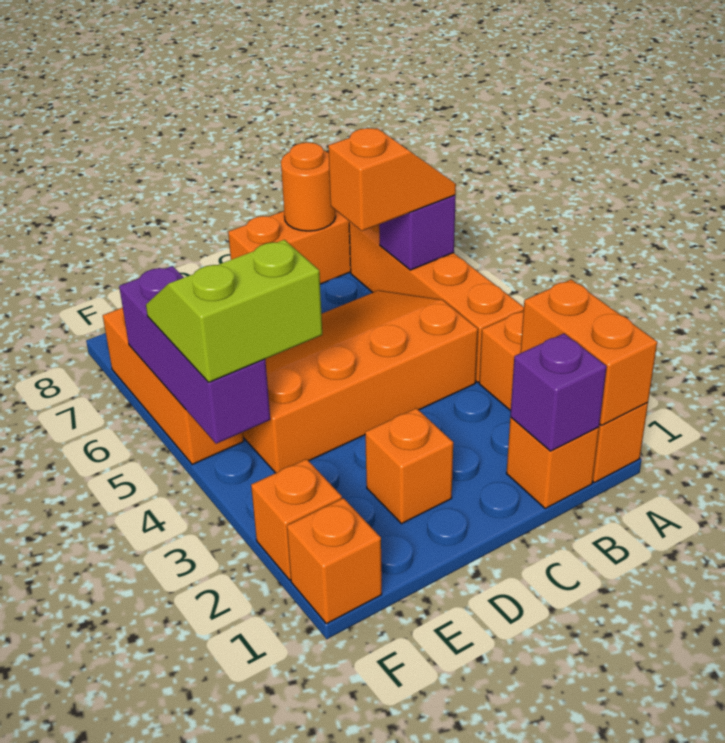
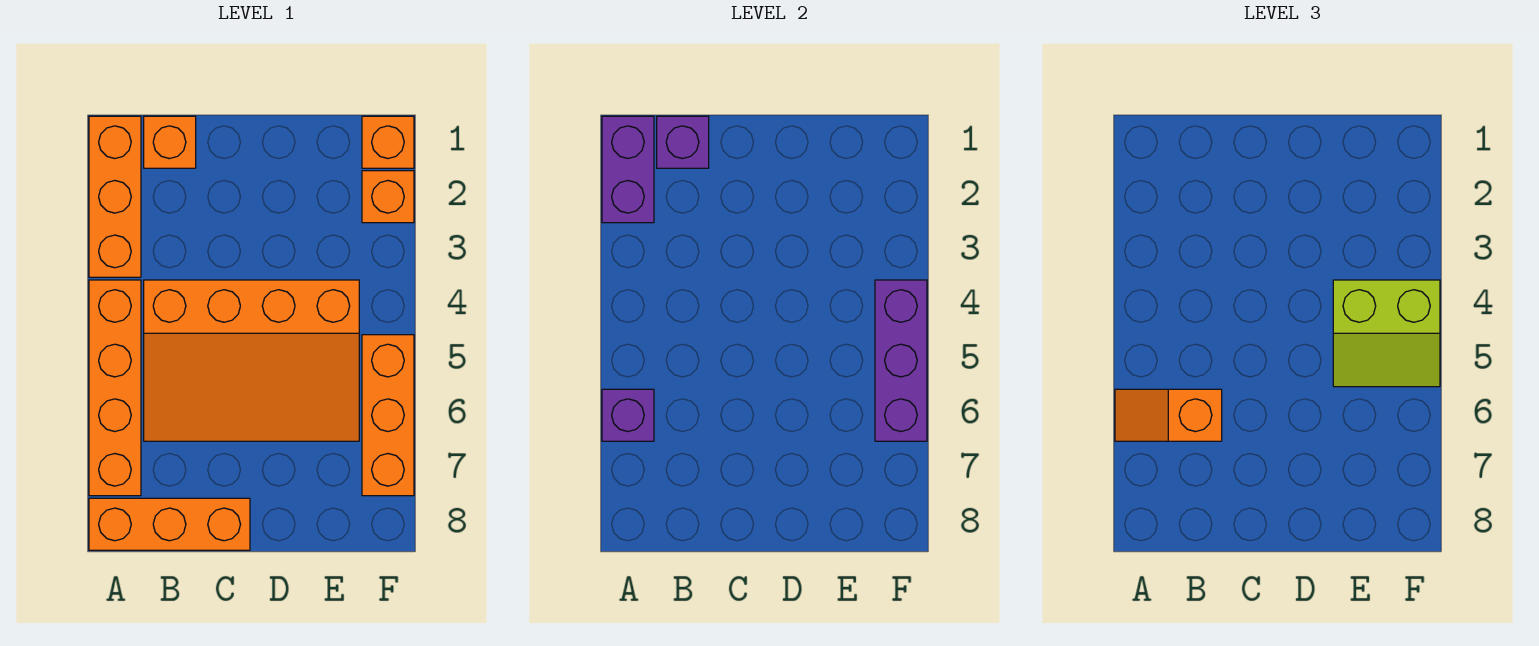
orange brick A1:A2 level 2 -> purple brick A1:A2 level 2
orange round brick B8 level 2 -> none
orange brick D2 level 1 -> none

